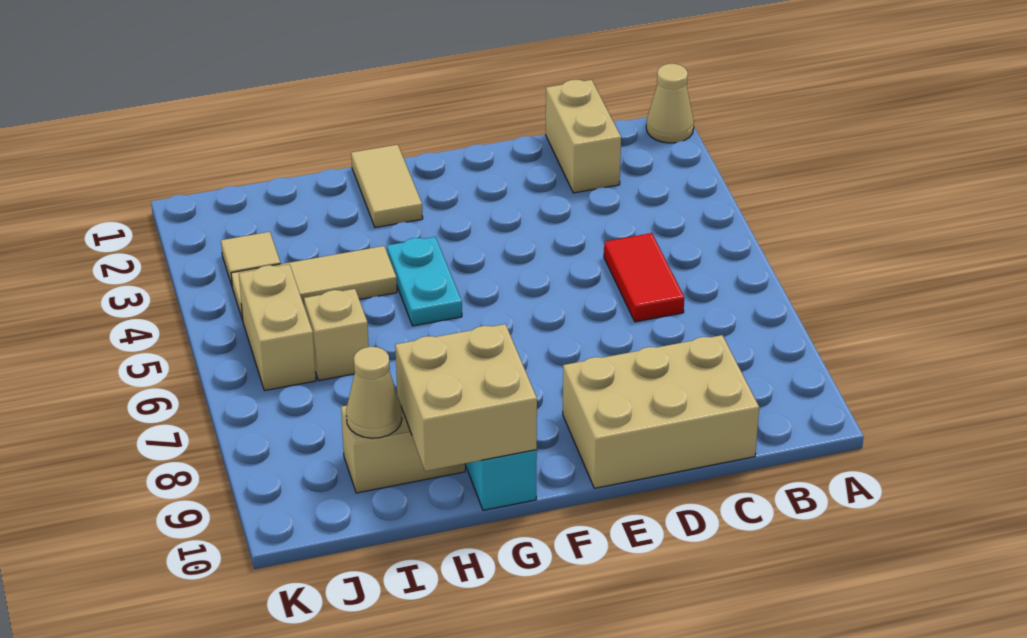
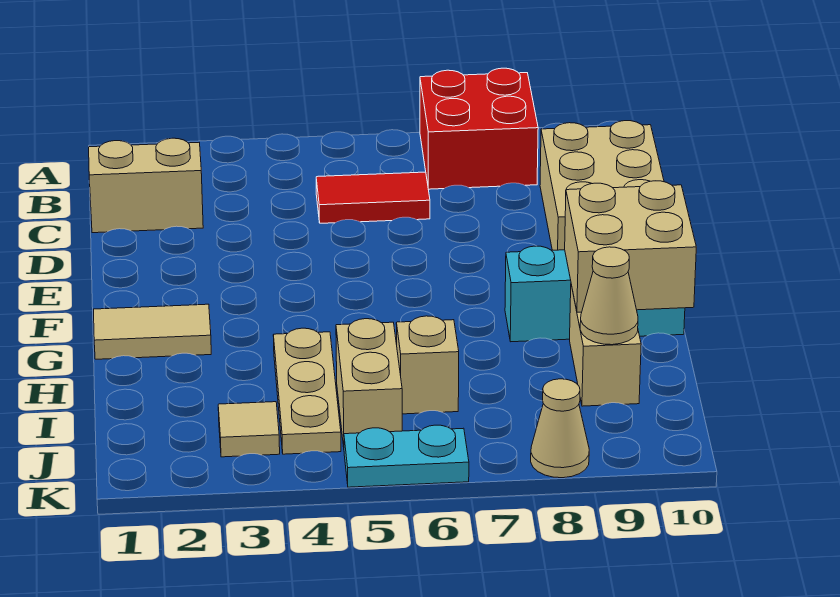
tan cone A1 level 1 -> tan cone K8 level 1
none -> red brick A7:B8 level 1
cyan plate G4:G5 level 1 -> cyan plate K5:K6 level 1
tan tile H4:J4 level 1 -> tan plate H4:J4 level 1
tan brick J5:J6 level 1 -> tan brick I5:J5 level 1

